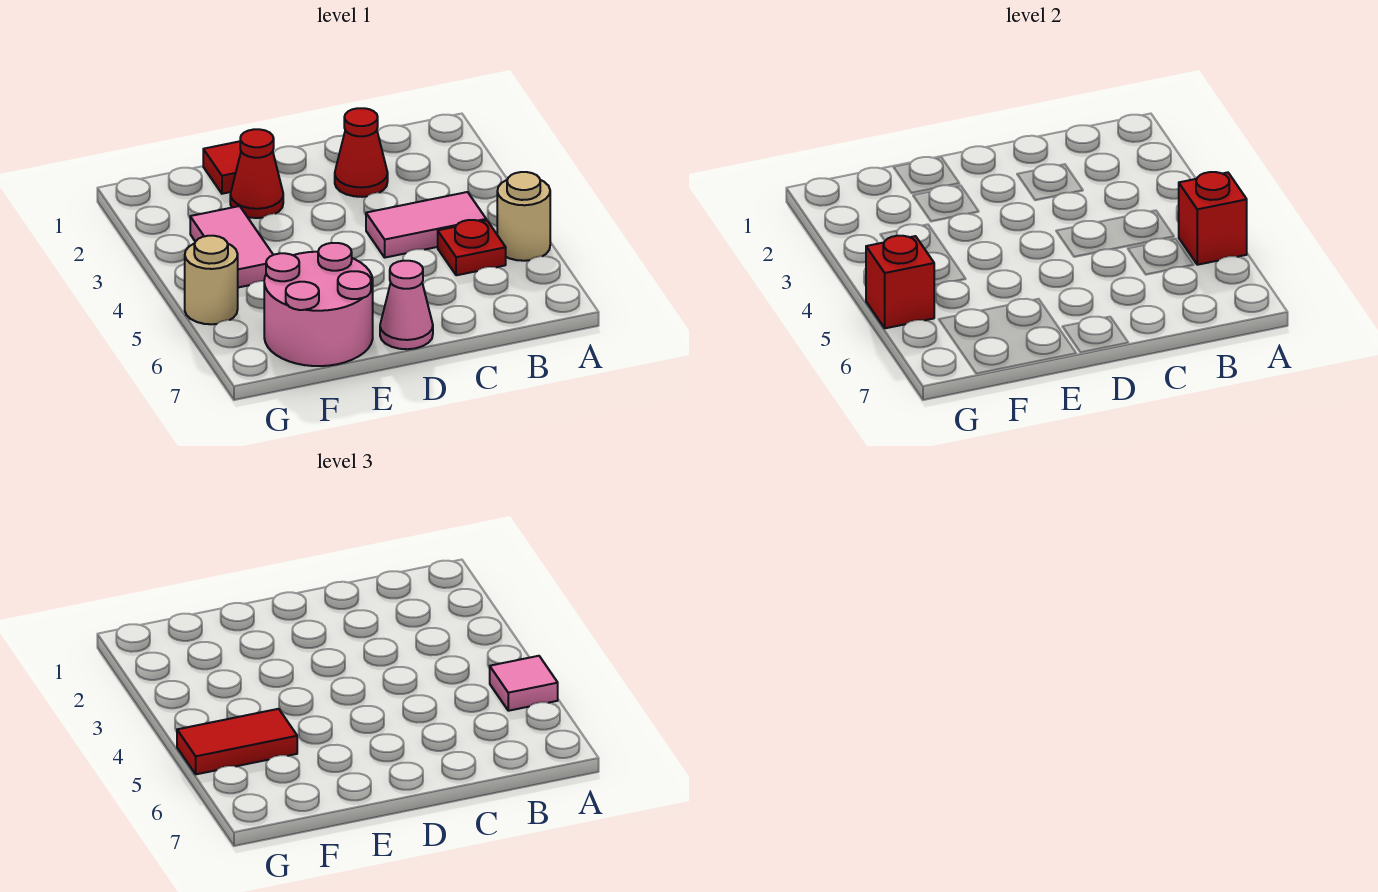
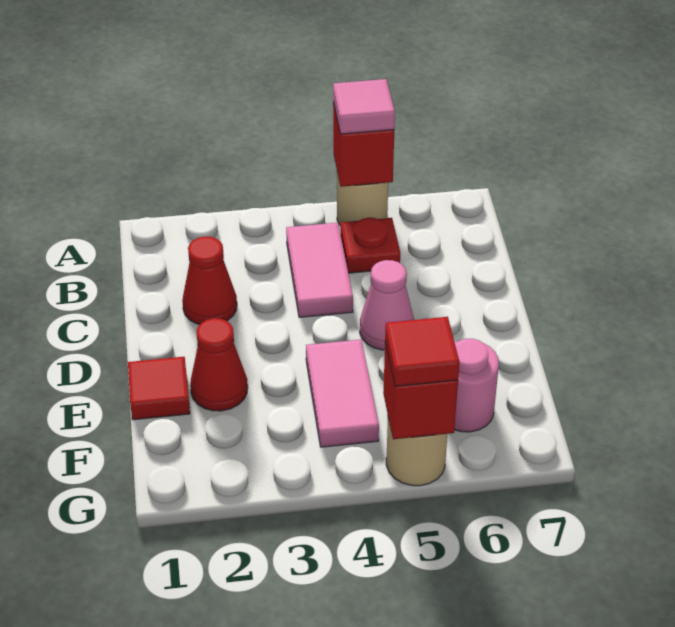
pink cone D7 level 1 -> pink cone D5 level 1
pink round brick E6:F7 level 1 -> pink round brick F6 level 1
pink tile F3:F4 level 1 -> pink tile E4:F4 level 1
red tile F5:G5 level 3 -> red tile G5 level 3

